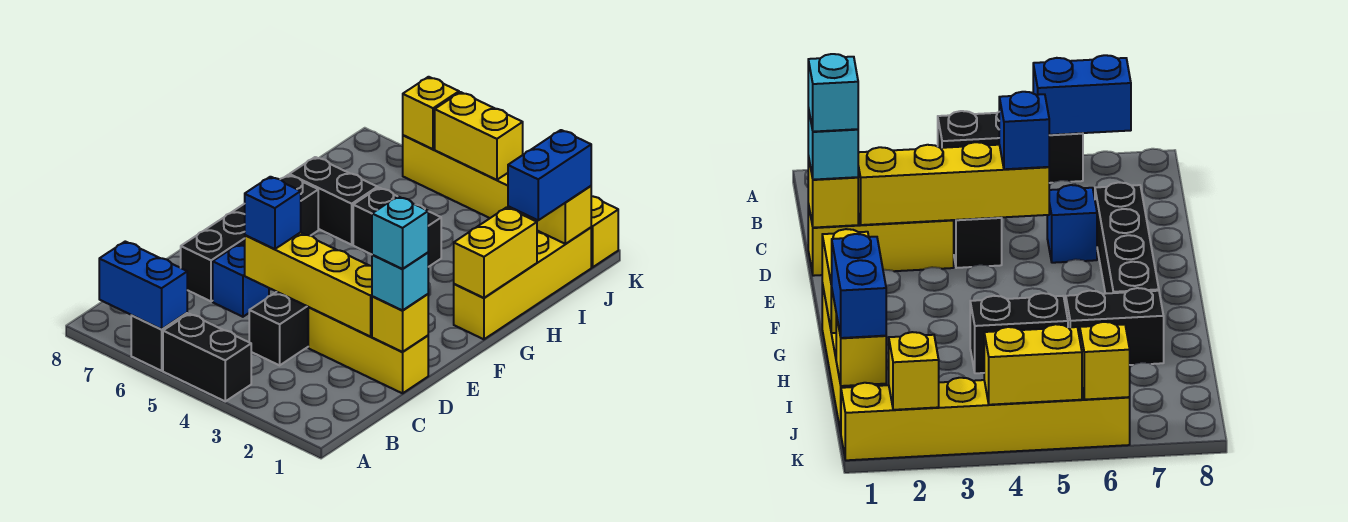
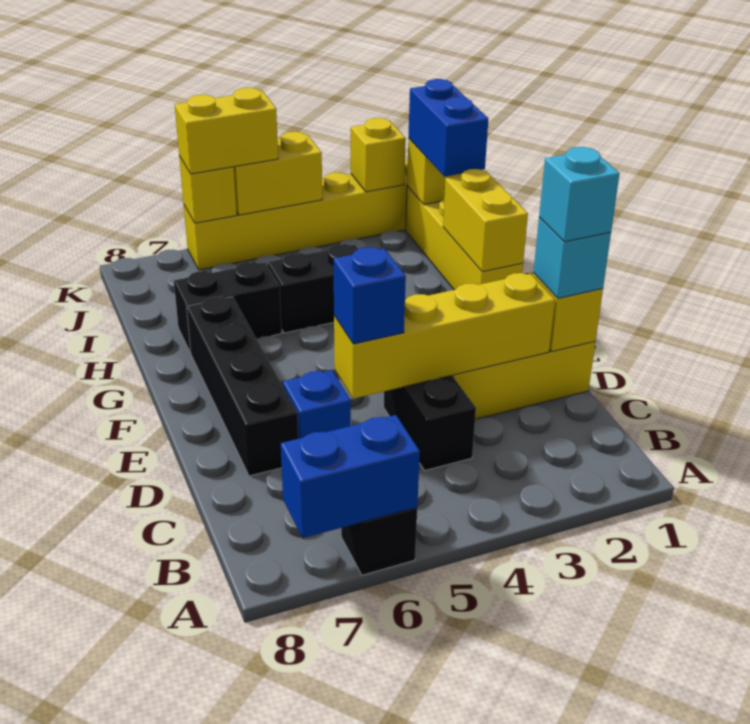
black brick A4:A5 level 1 -> none
none -> yellow brick K5:K6 level 3

